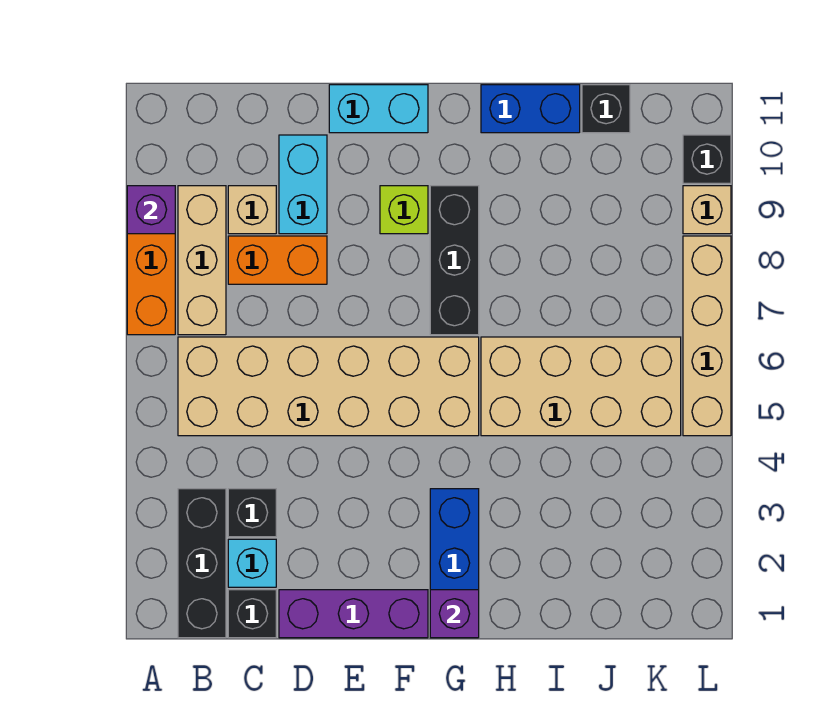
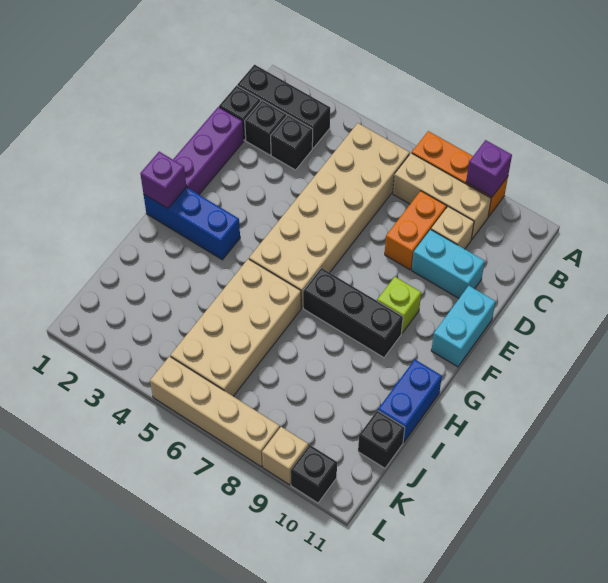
cyan brick C2 level 1 -> black brick C2 level 1

